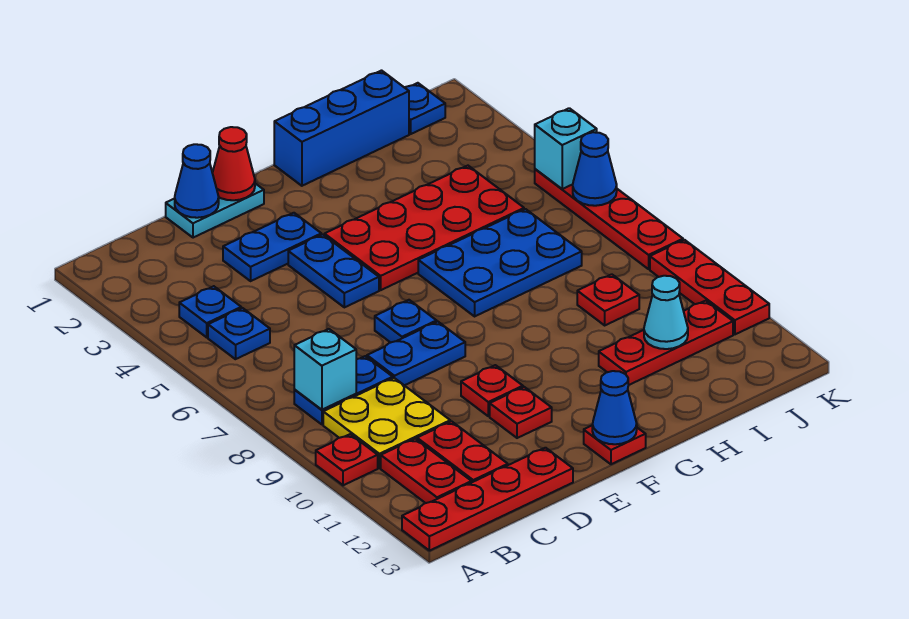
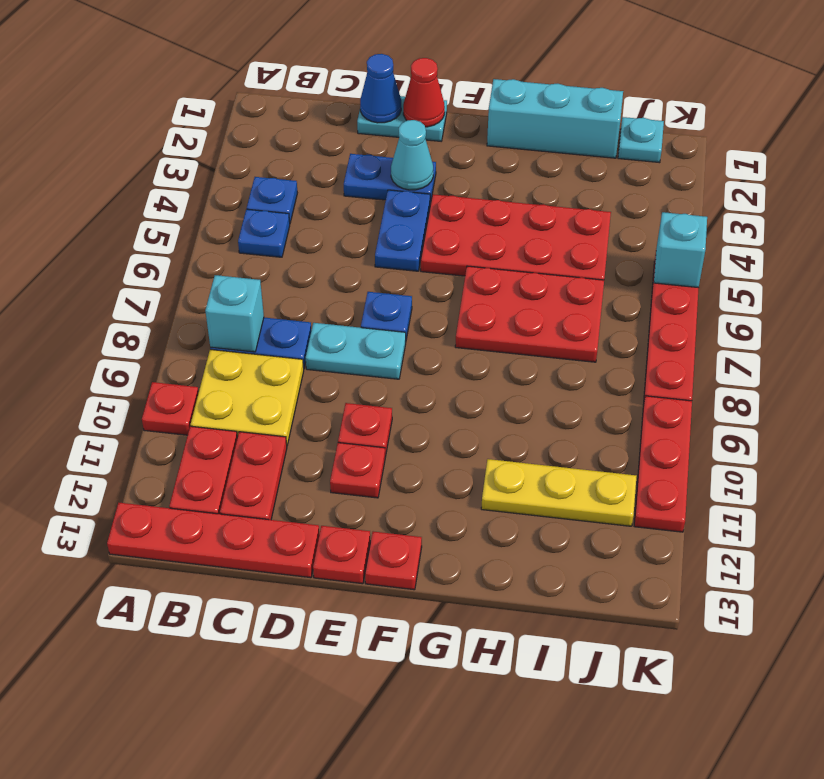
blue plate D8:E8 level 1 -> cyan plate D8:E8 level 1
blue cone F13 level 2 -> none
blue brick G1:I1 level 1 -> cyan brick G1:I1 level 1
blue plate G6:I7 level 1 -> red plate G6:I7 level 1
red plate H11:J11 level 1 -> yellow plate H11:J11 level 1
red plate I9 level 1 -> red plate E13 level 1
cyan cone I11 level 2 -> cyan cone E3 level 2
blue plate J1 level 1 -> cyan plate J1 level 1
blue cone K6 level 2 -> none

